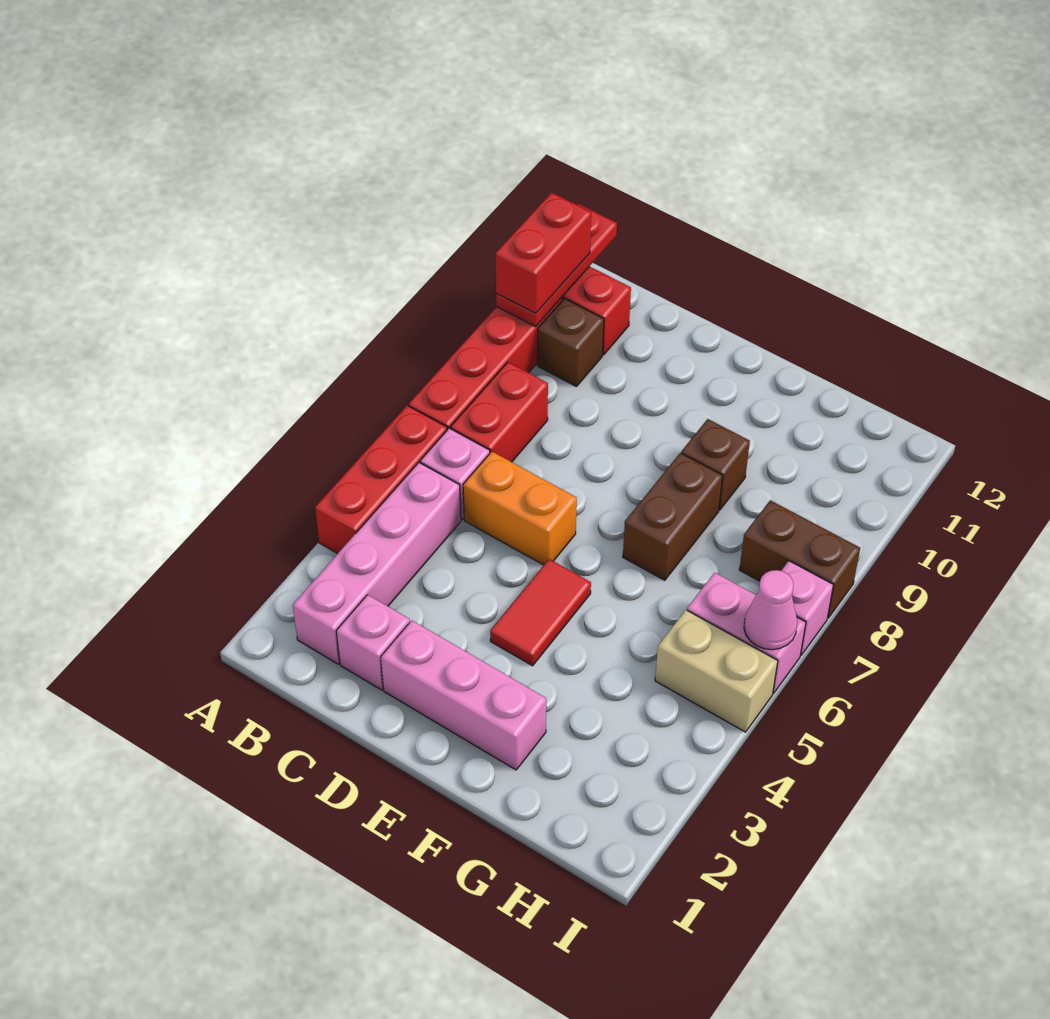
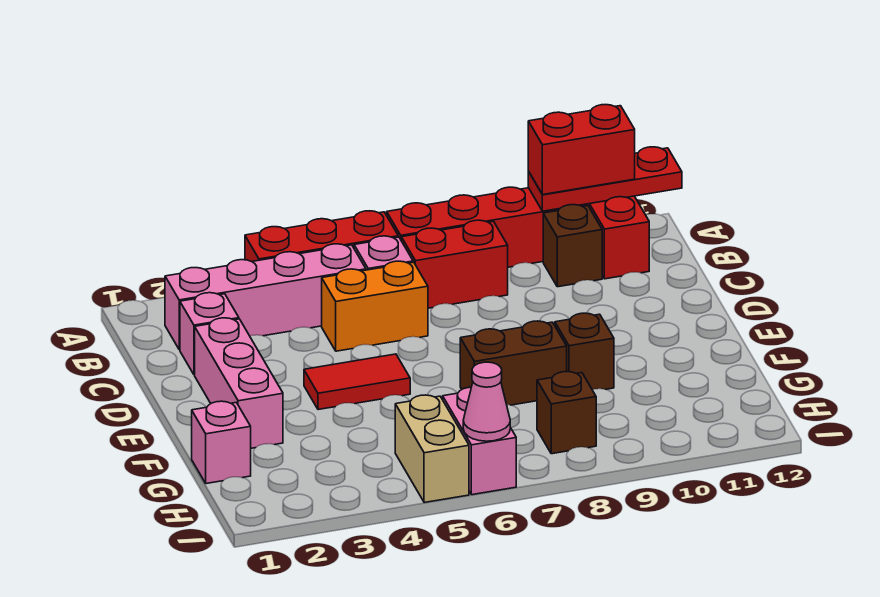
orange brick C6:D6 level 1 -> orange brick C5:C6 level 1
brown brick H8:I8 level 1 -> brown brick H8 level 1
pink brick I7 level 1 -> pink brick G1 level 1

